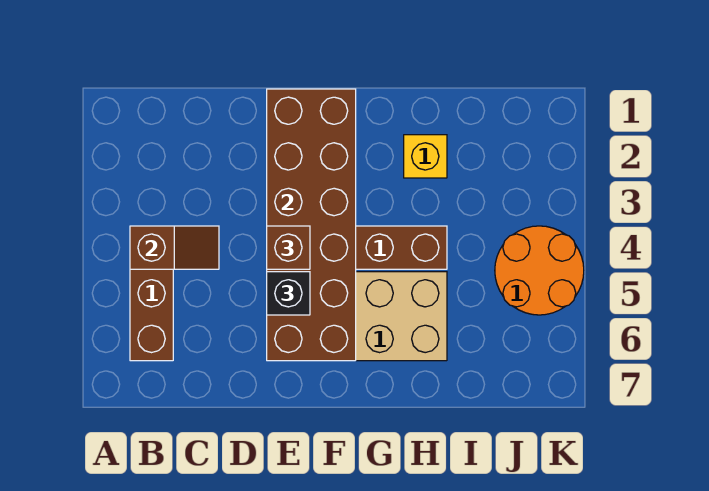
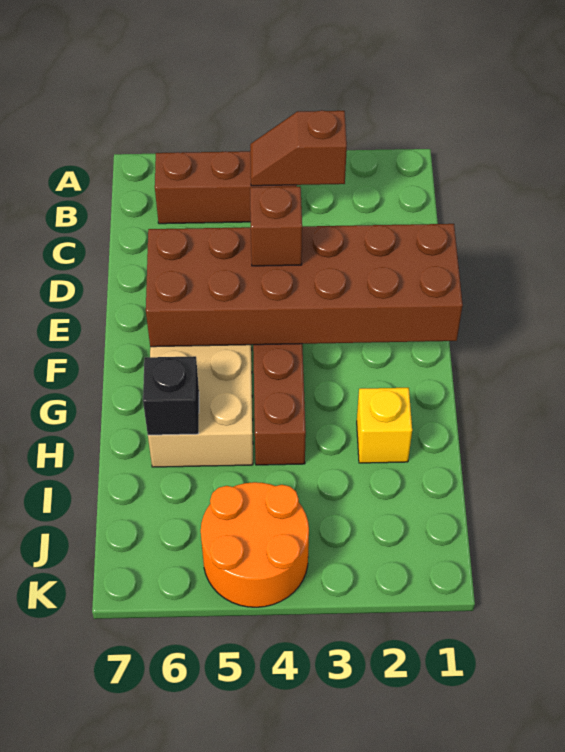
brown slope B4:C4 level 2 top B -> brown slope B3:B4 level 2 top 3
black brick E5 level 3 -> black brick H6 level 2

